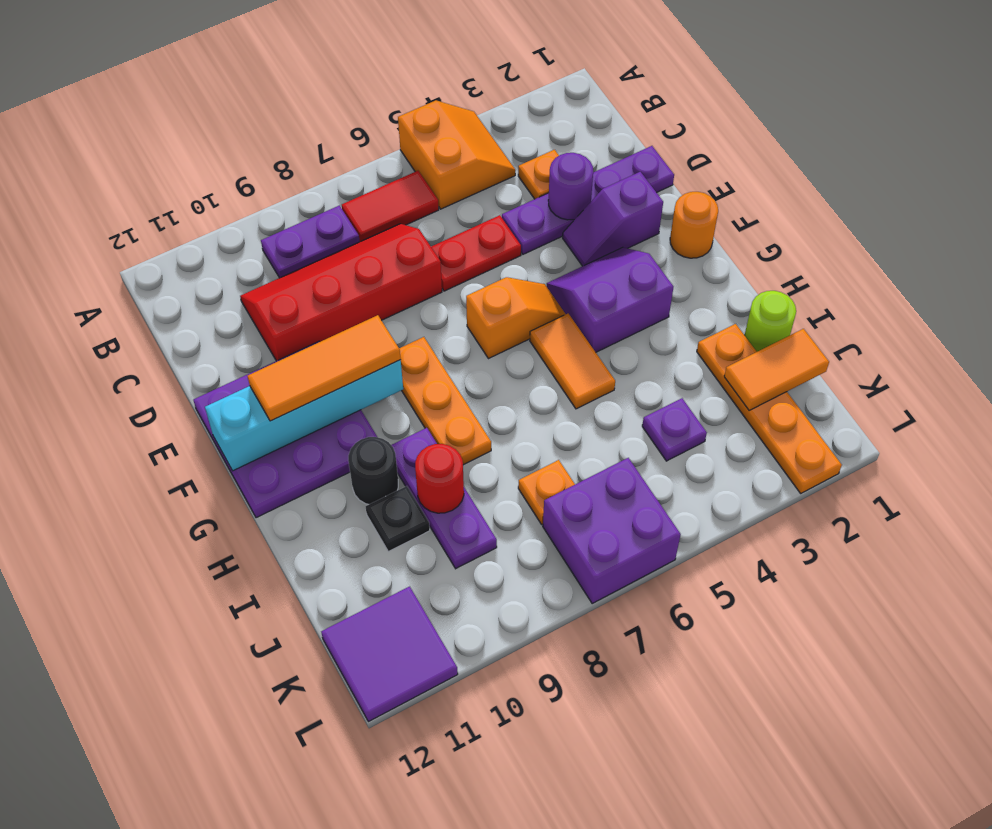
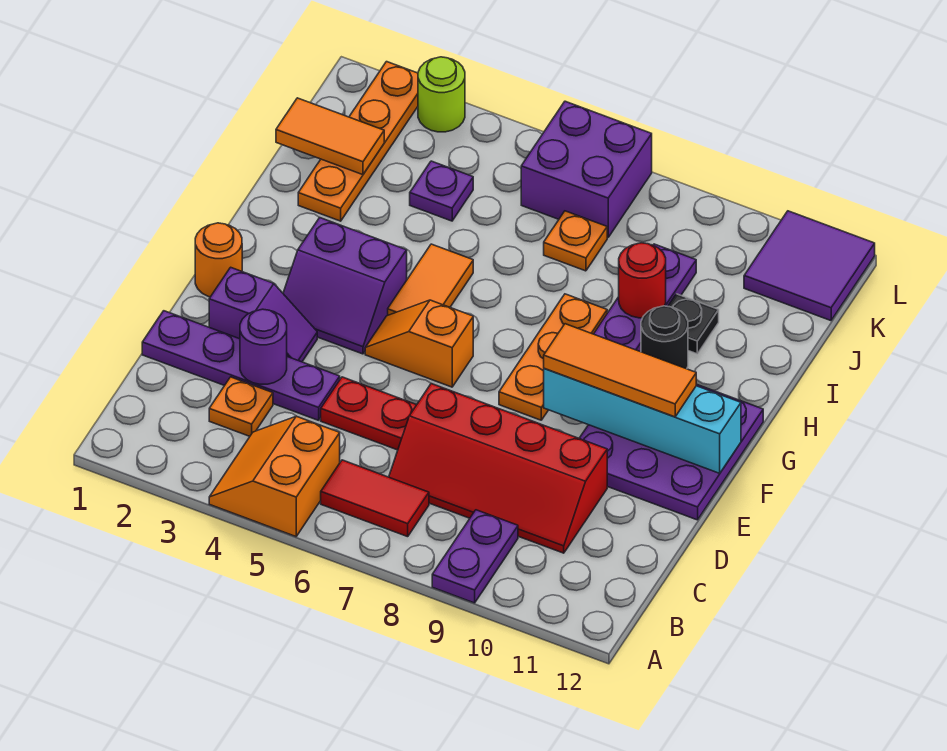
purple plate B8:B9 level 1 -> purple plate A9:B9 level 1
lime round brick I1 level 1 -> lime round brick L3 level 1

